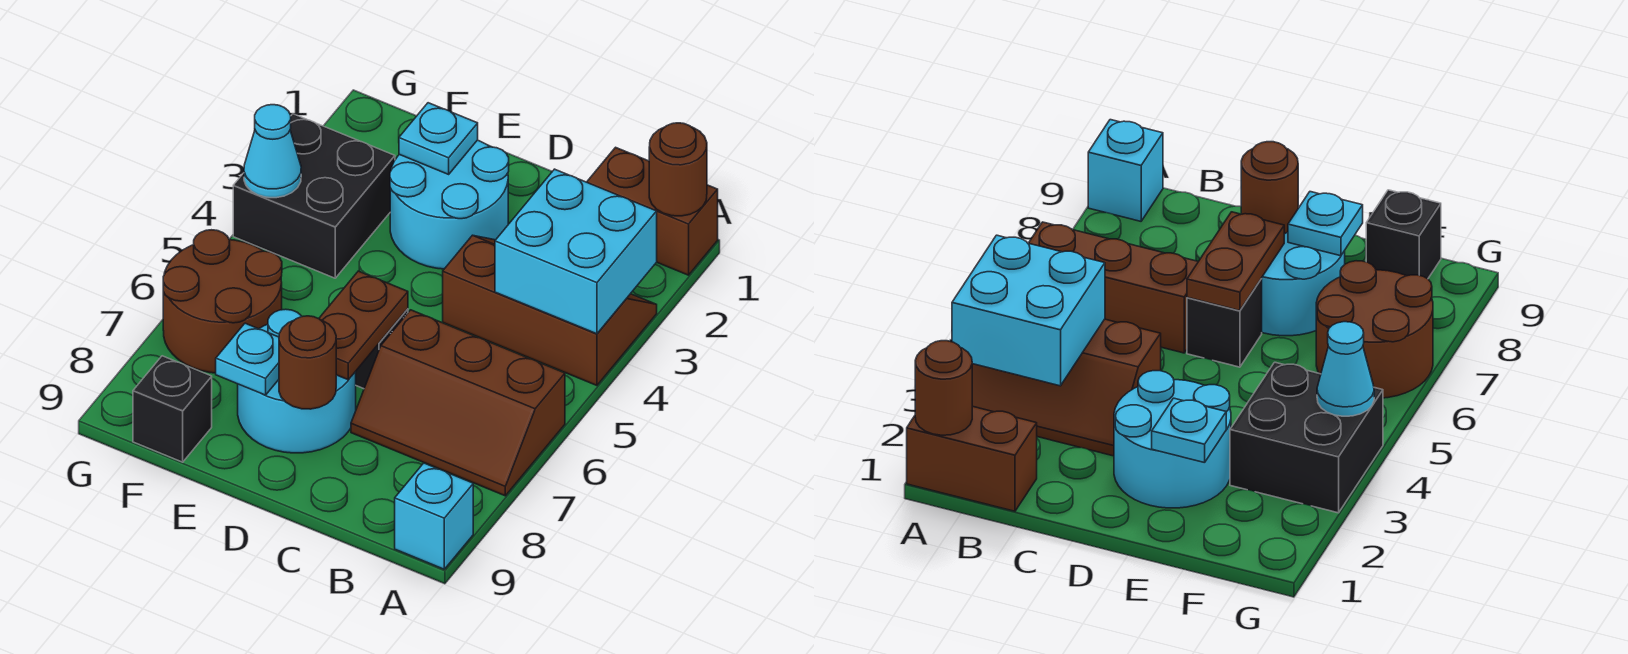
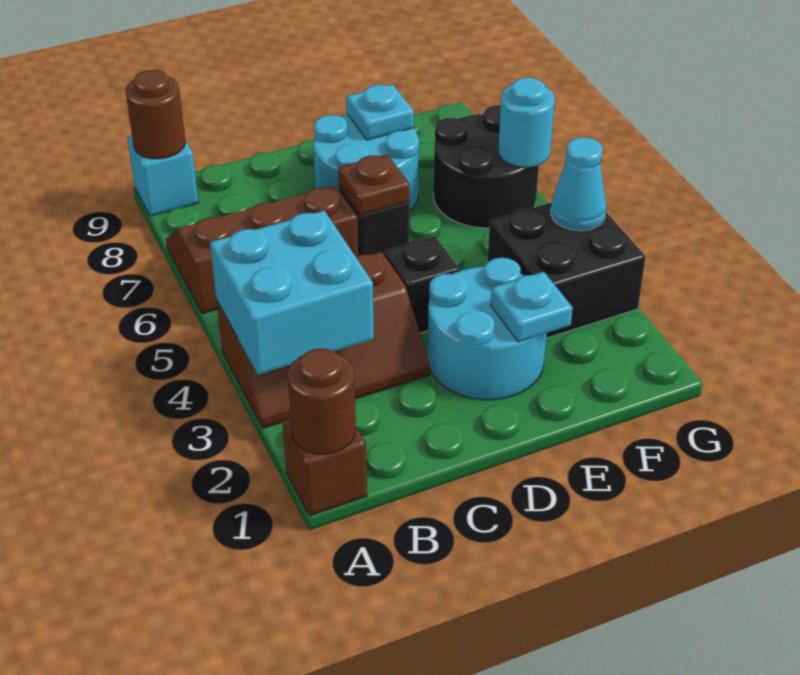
brown brick A1:B1 level 1 -> brown brick A1 level 1
brown plate D6:D7 level 2 -> brown plate D6 level 2
brown round brick D8 level 2 -> brown round brick A9 level 2
brown round brick F6:G7 level 1 -> black round brick F6:G7 level 1
black brick F9 level 1 -> black brick D4 level 1
none -> cyan round brick G6 level 2

